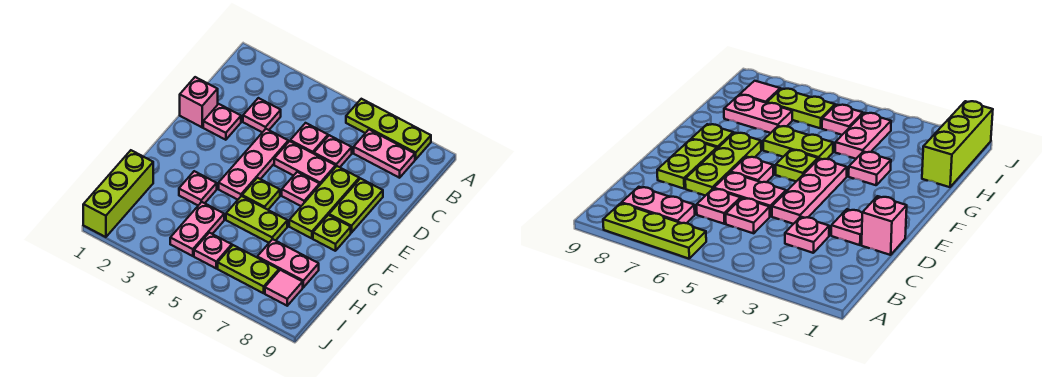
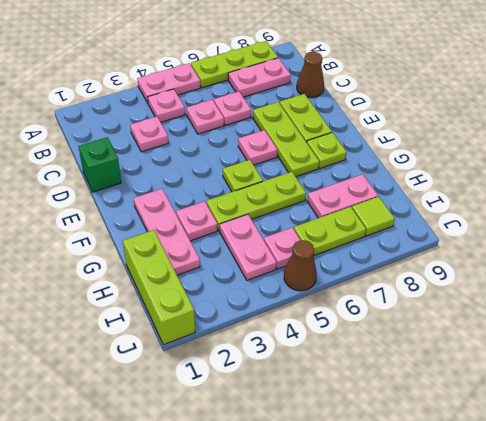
none -> brown cone C9 level 1
pink brick D1 level 1 -> green brick D1 level 1
pink plate D2 level 1 -> pink plate B4 level 1
pink plate D4:F4 level 1 -> pink plate F2:H2 level 1
pink plate D5:D6 level 1 -> pink plate A4:A5 level 1
lime plate G5:G6 level 1 -> lime plate G4:G6 level 1
pink tile I8 level 1 -> lime tile I8 level 1
none -> brown cone J5 level 1

